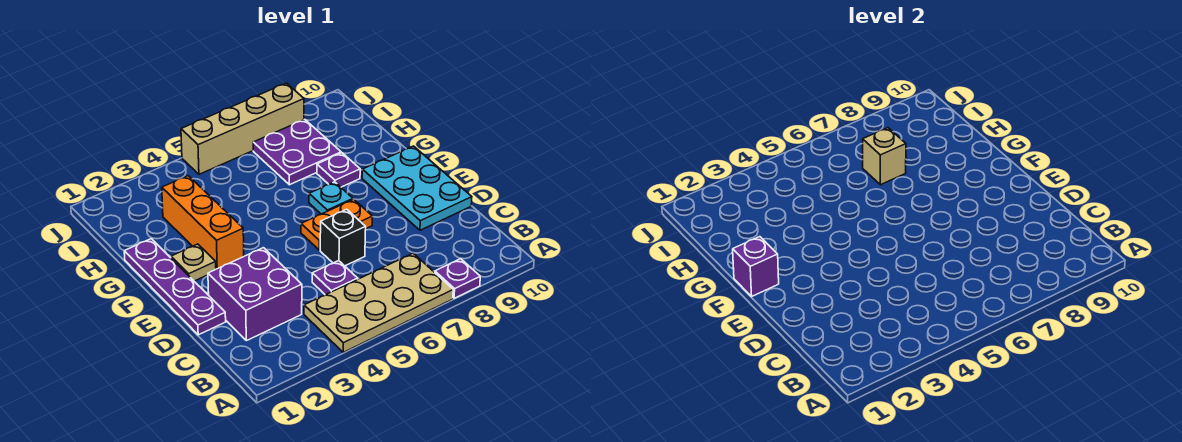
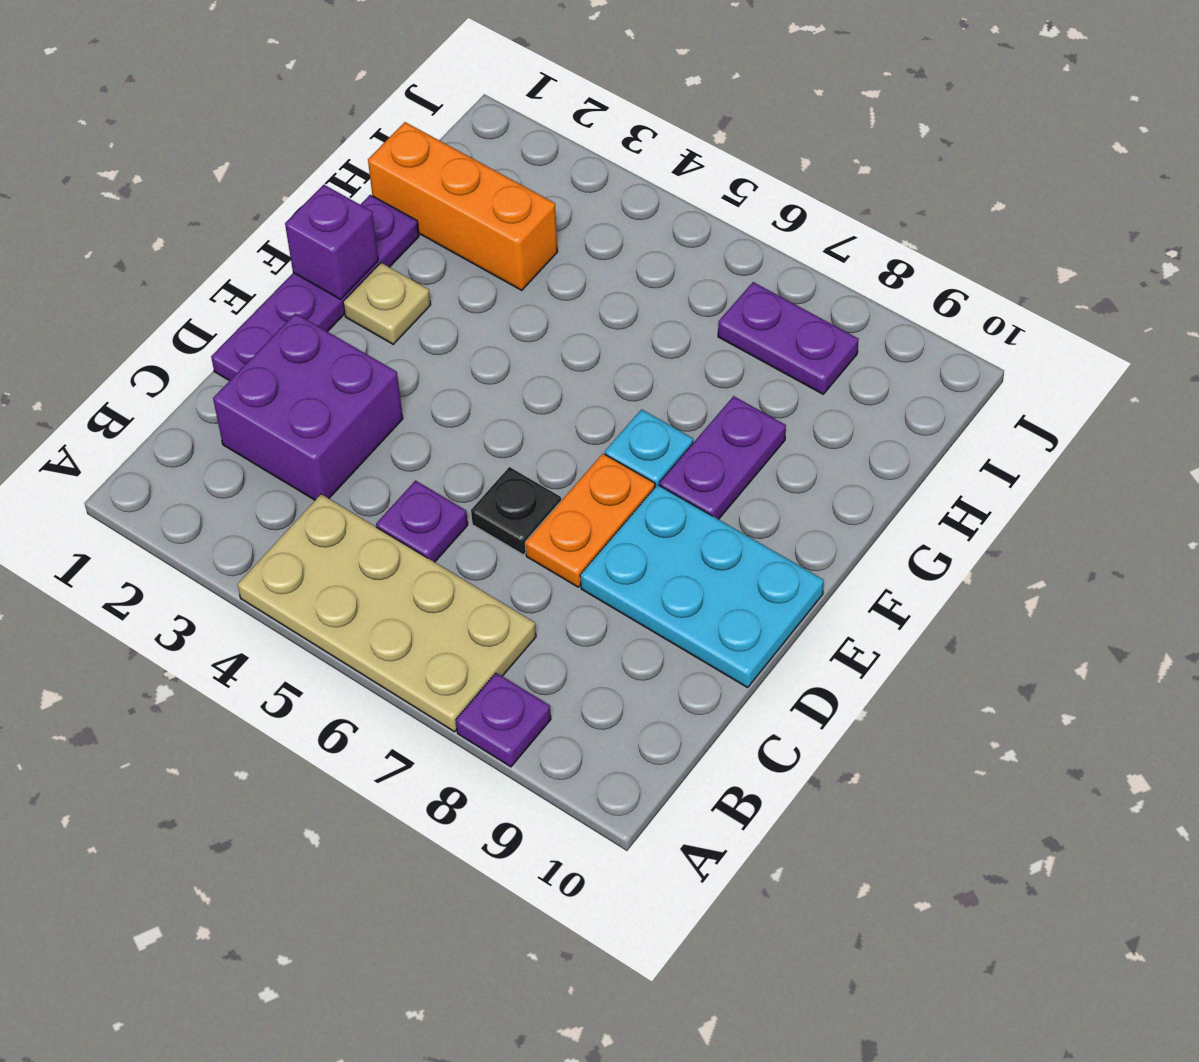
black brick D6 level 1 -> black plate D6 level 1
cyan plate D9:F10 level 1 -> cyan plate D8:E10 level 1
orange plate E6:E7 level 1 -> orange plate D7:E7 level 1
orange brick F3:H3 level 1 -> orange brick H1:H3 level 1
purple plate G8 level 1 -> purple plate F8:G8 level 1
purple plate H7:I8 level 1 -> purple plate I7:I8 level 1
tan brick H7 level 2 -> none
tan brick J5:J8 level 1 -> none

